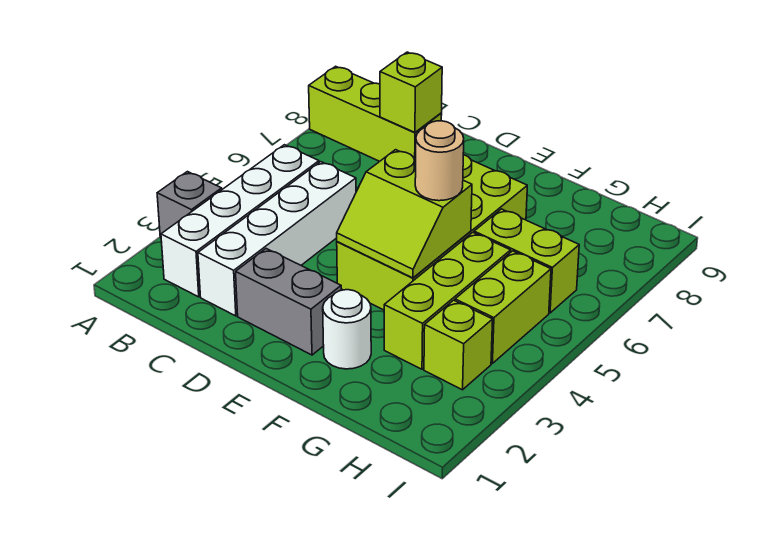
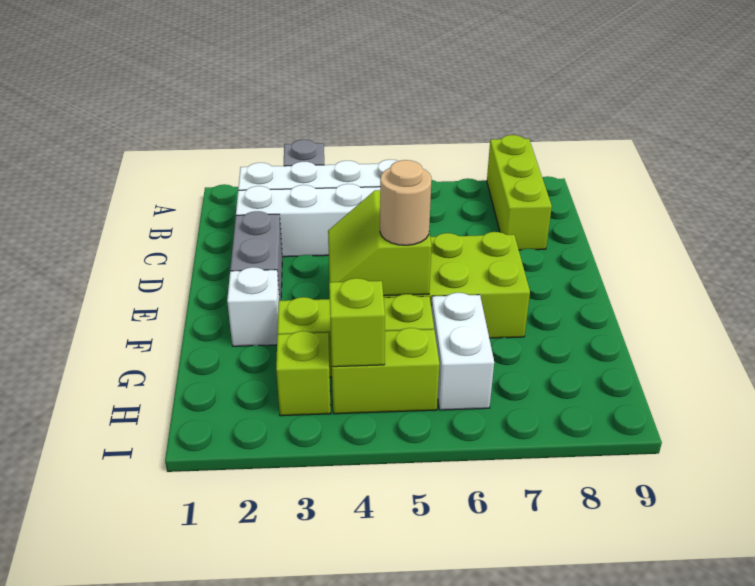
lime brick C8 level 2 -> lime brick H4 level 2
white round brick F2 level 1 -> white brick F2 level 1
lime brick G6:H6 level 1 -> white brick G6:H6 level 1

